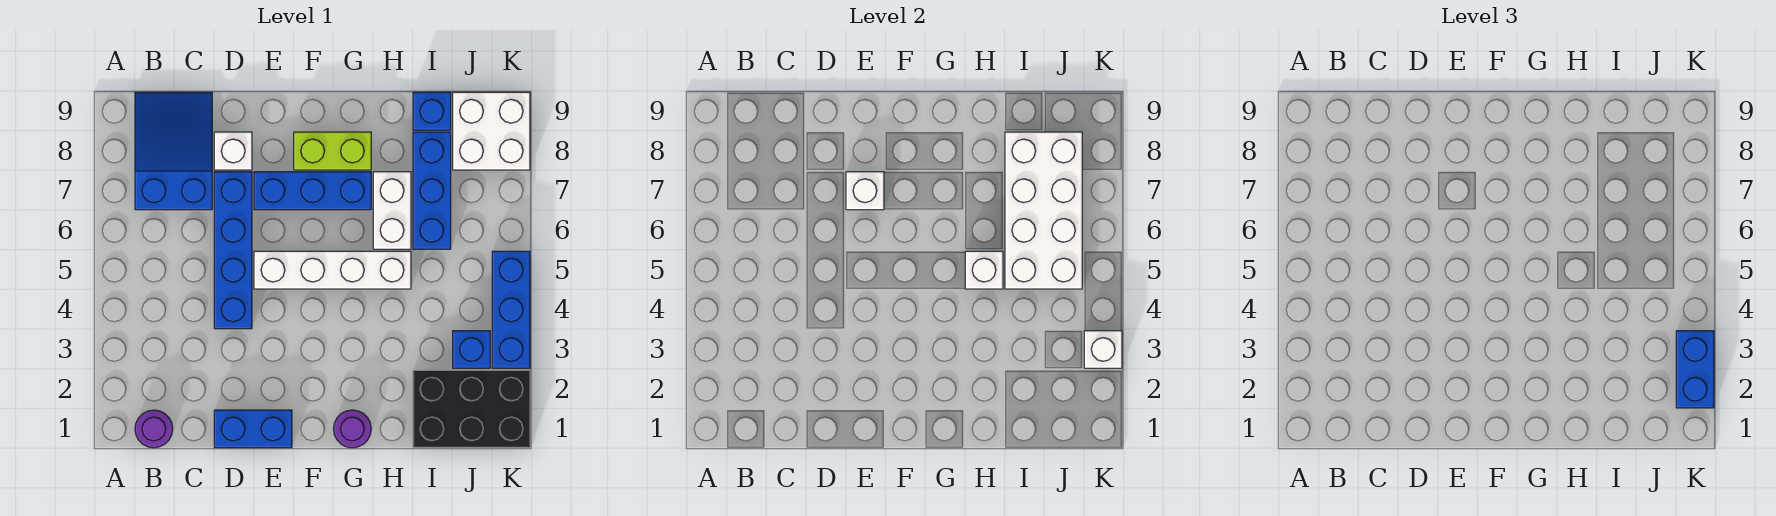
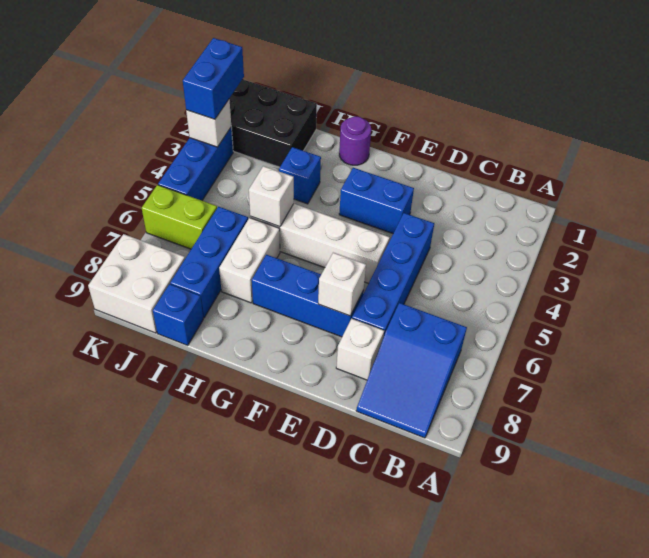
purple round brick B1 level 1 -> none
blue brick D1:E1 level 1 -> blue brick E3:F3 level 1
lime brick F8:G8 level 1 -> lime brick J6:K6 level 1
white brick I5:J8 level 2 -> none
blue brick J3 level 1 -> blue brick H3 level 1

